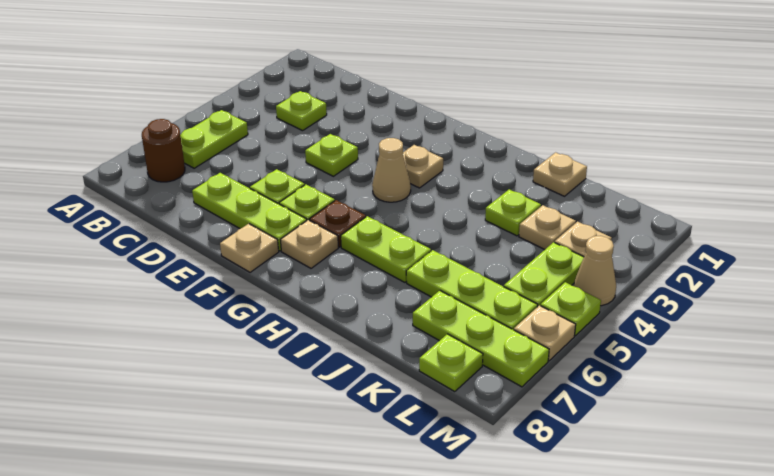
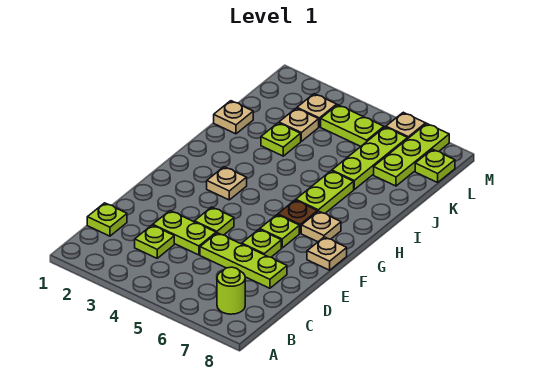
lime plate B5:B6 level 1 -> lime plate D3:D4 level 1
brown round brick B7 level 1 -> lime round brick B7 level 1
lime plate D7:F7 level 1 -> lime plate D5:D7 level 1
tan cone G4 level 1 -> none
tan cone M4 level 1 -> none
lime plate M5 level 1 -> lime plate C1 level 1

